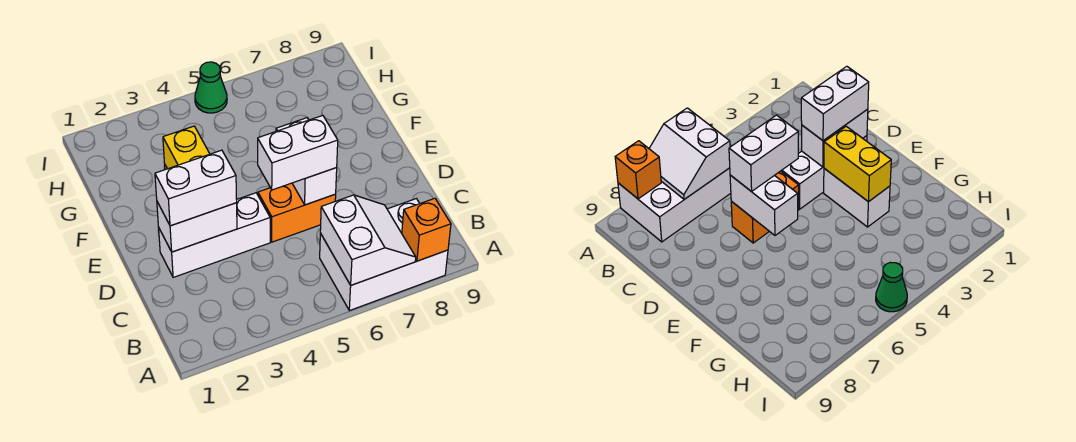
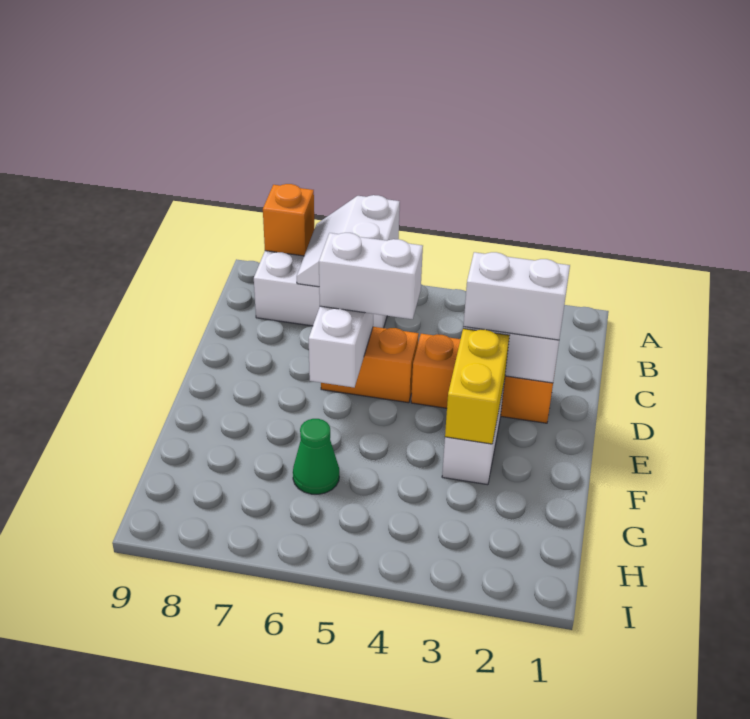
white brick D2:D4 level 1 -> orange brick D2:D4 level 1
green cone I5 level 1 -> green cone G6 level 1

